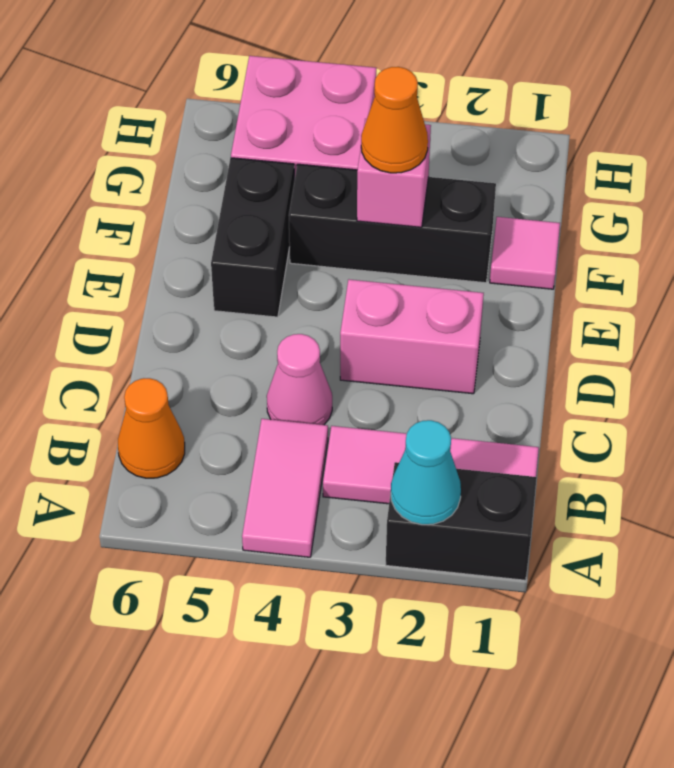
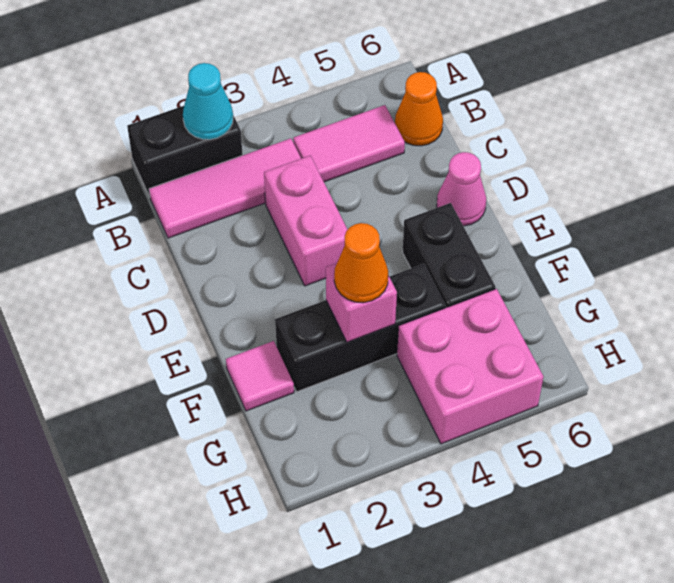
pink tile A4:B4 level 1 -> pink tile B4:B5 level 1
pink cone C4 level 1 -> pink cone D6 level 1
pink brick D2:D3 level 1 -> pink brick C3:D3 level 1

